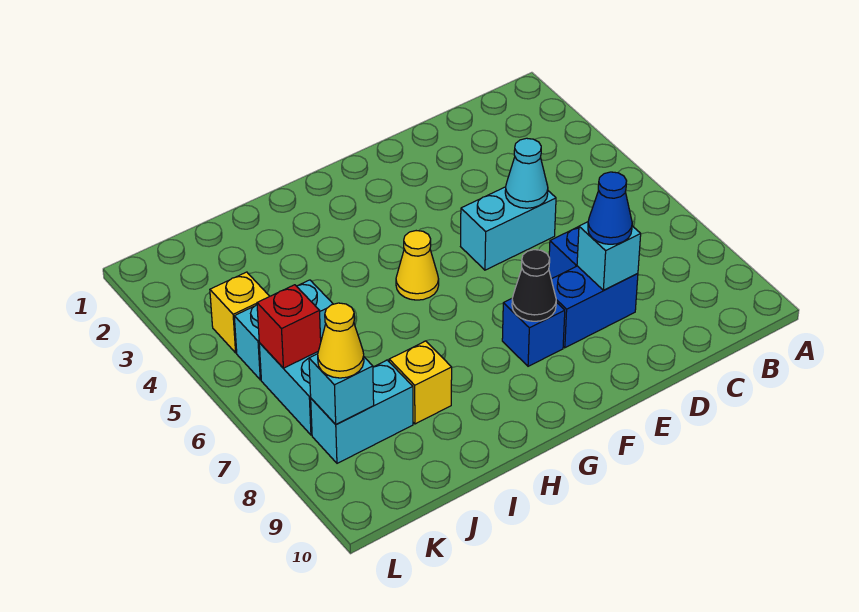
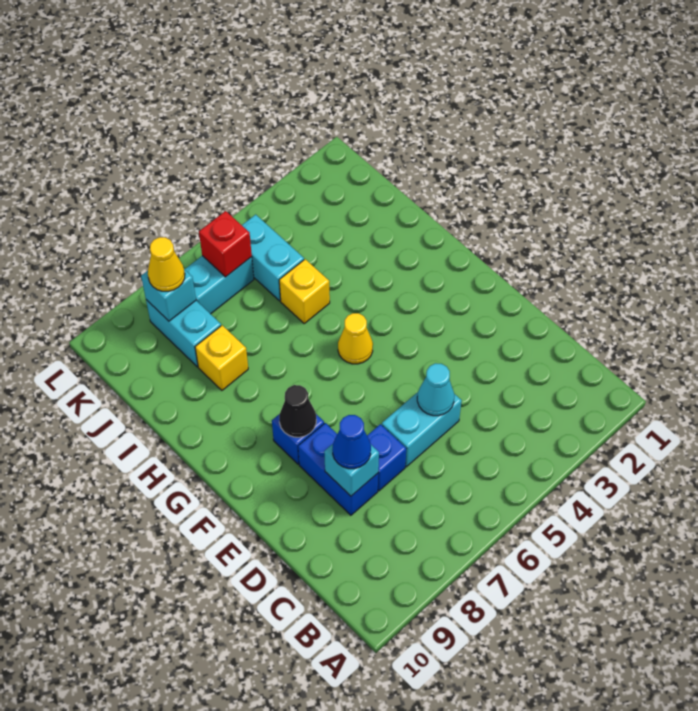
cyan brick D5:E5 level 1 -> cyan brick D5:D6 level 1
yellow brick K4 level 1 -> yellow brick I5 level 1

